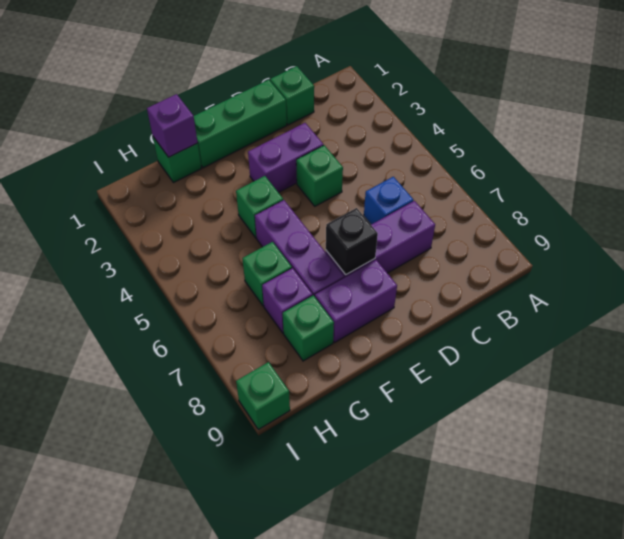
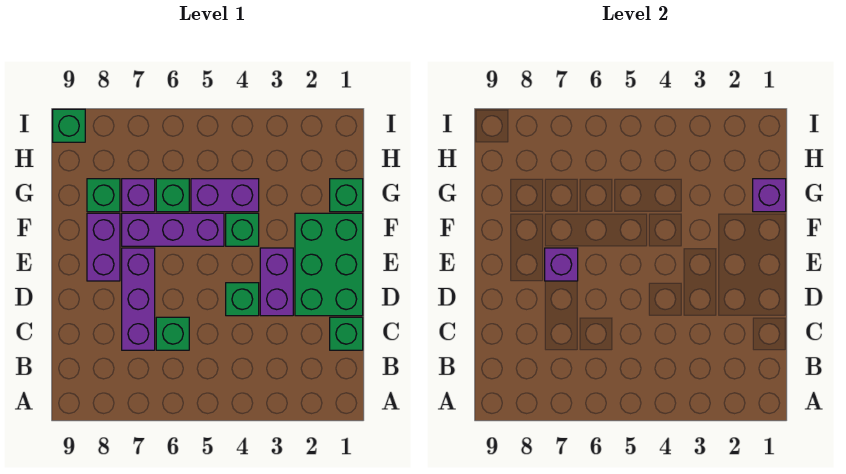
blue brick C6 level 1 -> green brick C6 level 1
green brick D1:F1 level 1 -> green brick D1:F2 level 1
black brick E7 level 2 -> purple brick E7 level 2
none -> purple brick G4:G5 level 1

